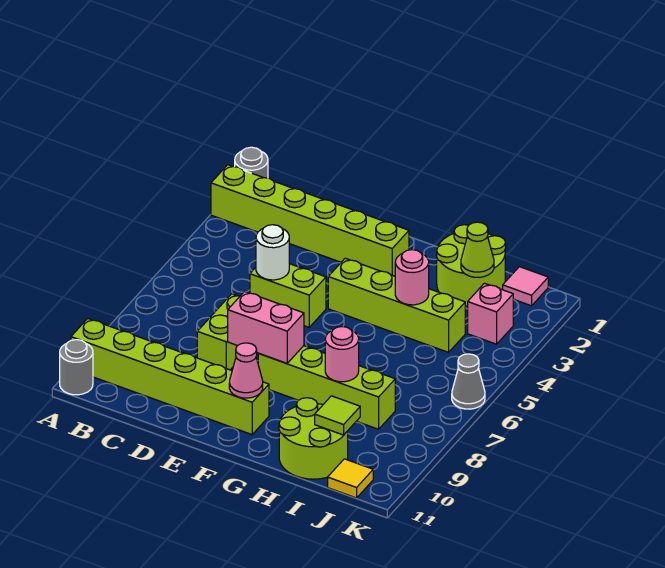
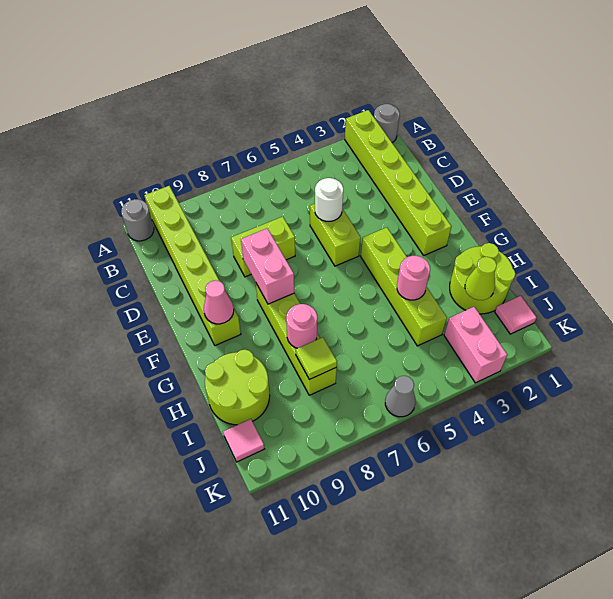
lime tile I10 level 2 -> lime tile I8 level 2
pink brick J3 level 1 -> pink brick J3:K3 level 1
yellow tile J11 level 1 -> pink tile J11 level 1

